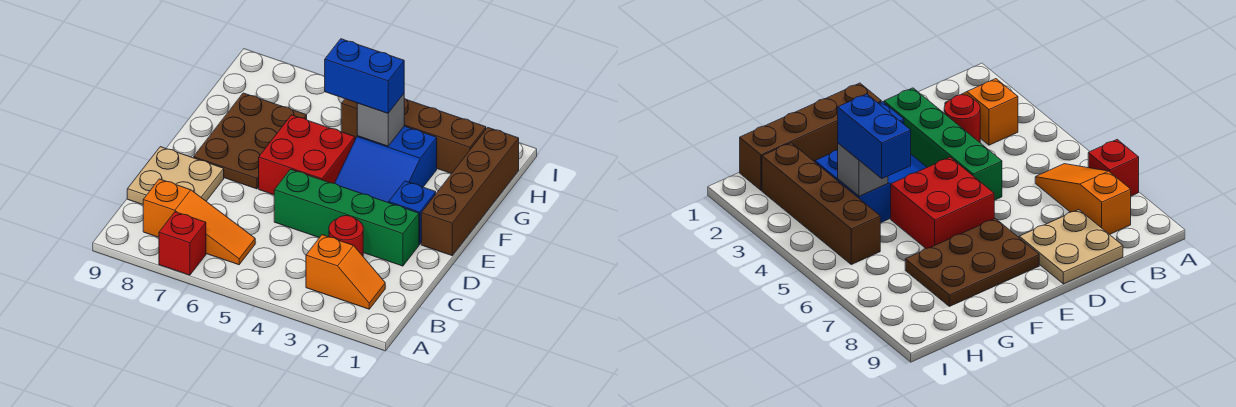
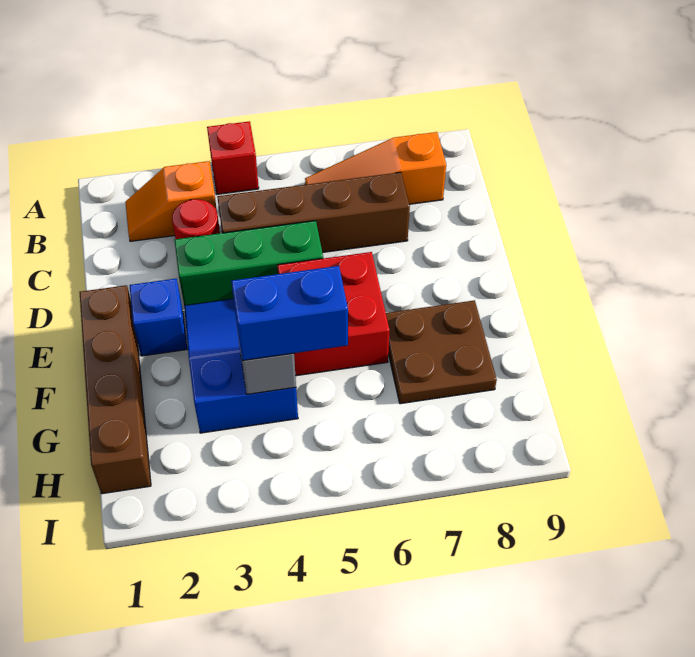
red brick A7 level 1 -> red brick A4 level 1
tan plate C8:D9 level 1 -> none
green brick D2:D5 level 1 -> green brick D3:D5 level 1
brown plate E7:G8 level 1 -> brown plate F7:G8 level 1
brown brick H2:H5 level 1 -> brown brick C4:C7 level 1

